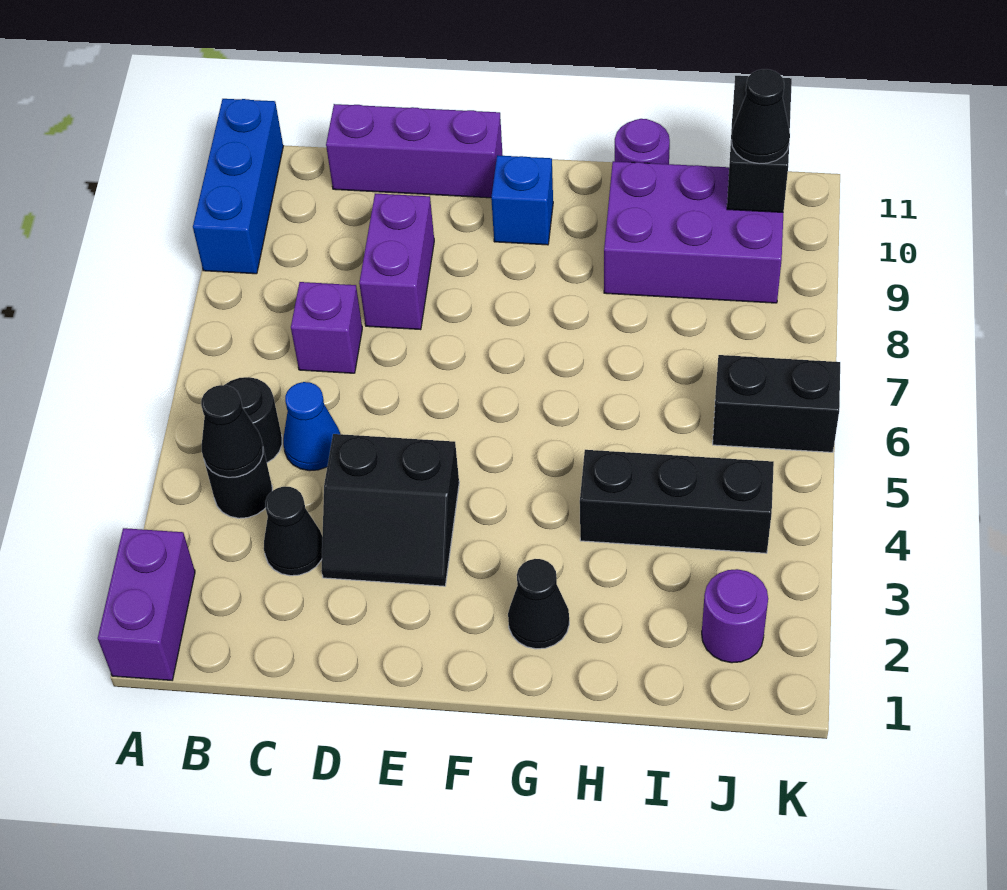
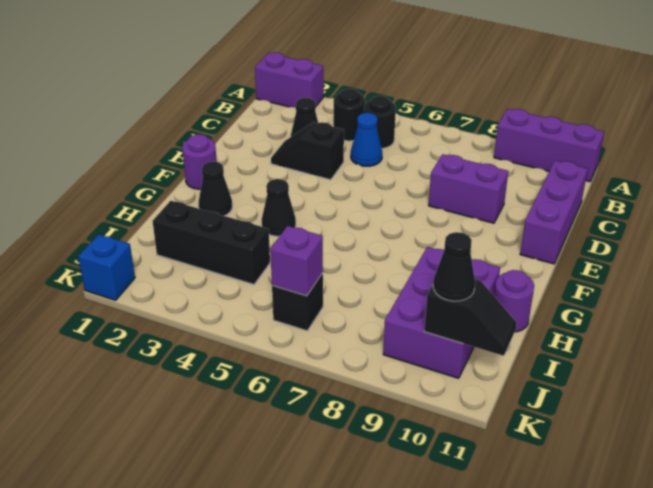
blue brick A9:A11 level 1 -> purple brick A9:A11 level 1
black cone B4 level 2 -> black cone G4 level 1
purple brick C7 level 1 -> purple brick J6 level 2
black slope D3:E4 level 1 top 4 -> black slope D3:D4 level 1 top 4
blue brick F10 level 1 -> blue brick K1 level 1
black brick H4:J4 level 1 -> black brick I2:I4 level 1
purple round brick J2 level 1 -> purple round brick F1 level 1
black brick J6:K6 level 1 -> black brick J6 level 1
black brick J10:J11 level 2 -> black slope J10:J11 level 2 top 10

